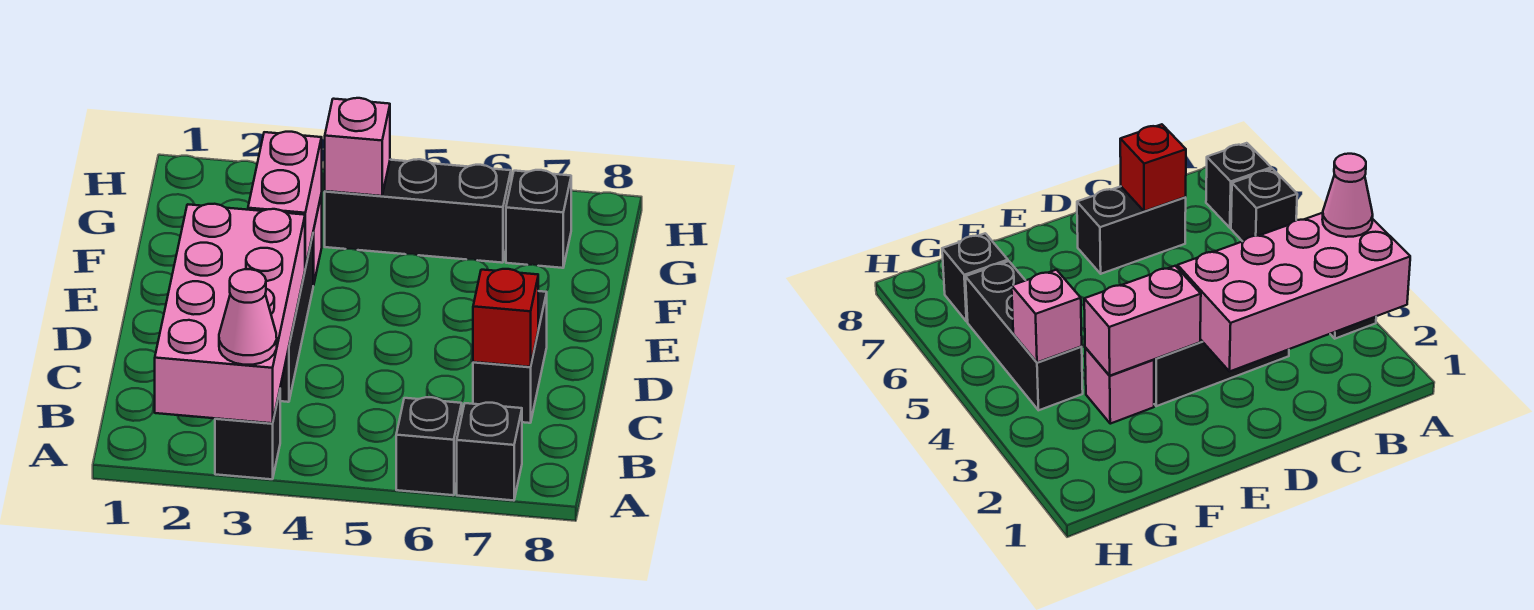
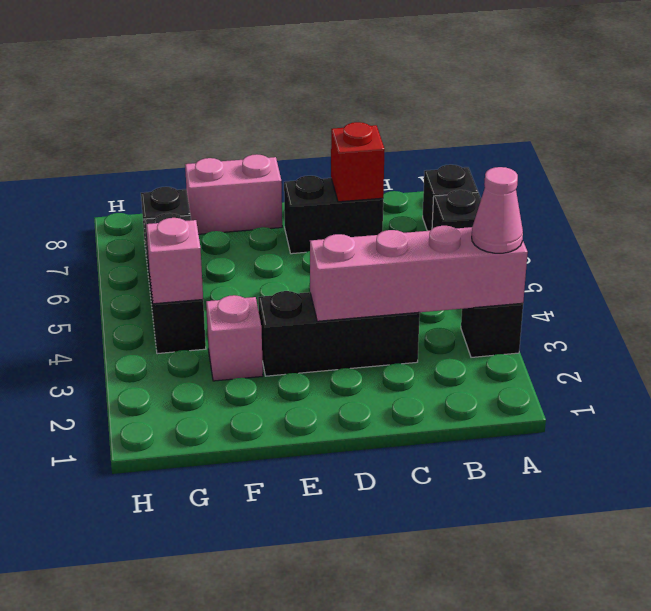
pink brick A2:D3 level 2 -> pink brick A3:D3 level 2
pink brick E3:F3 level 2 -> pink brick E8:F8 level 1

